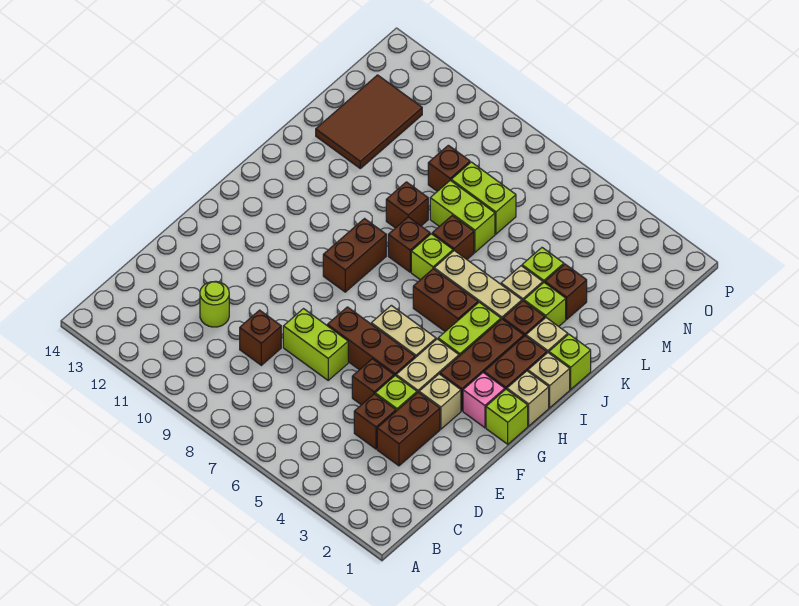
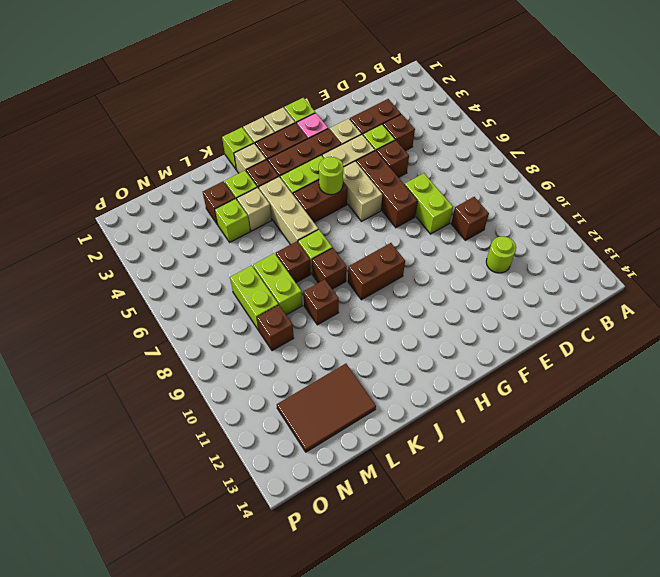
none -> lime round brick H5 level 2
brown brick I5:I6 level 1 -> brown brick H5:I5 level 1

